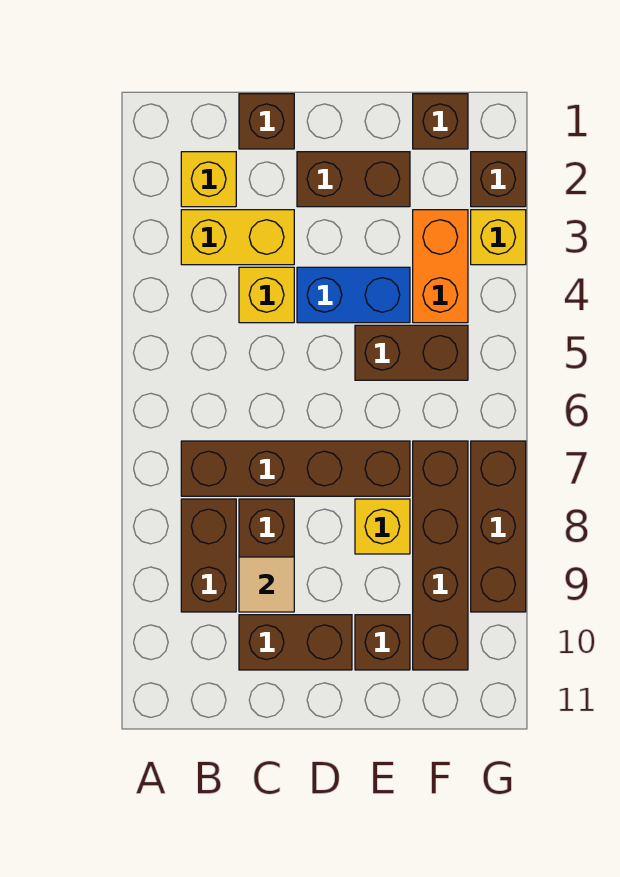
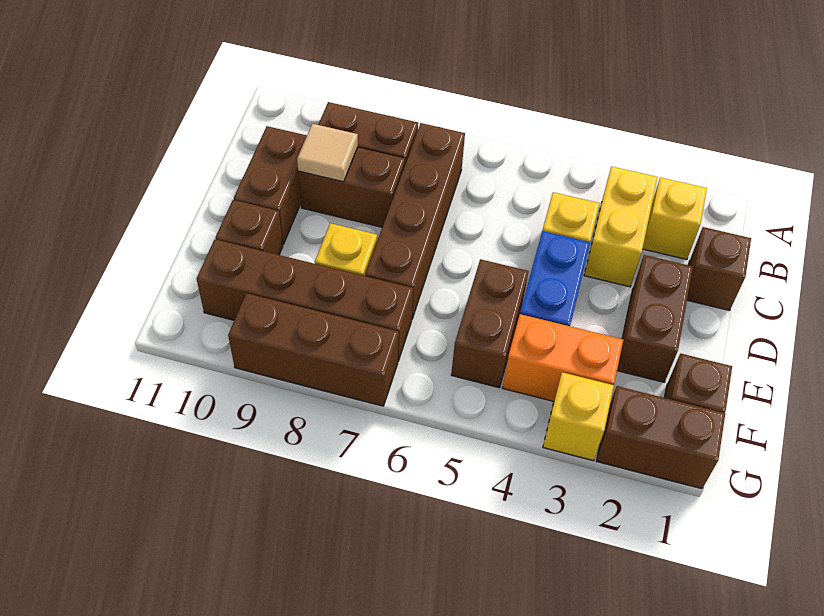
brown brick G2 level 1 -> brown brick G1:G2 level 1

